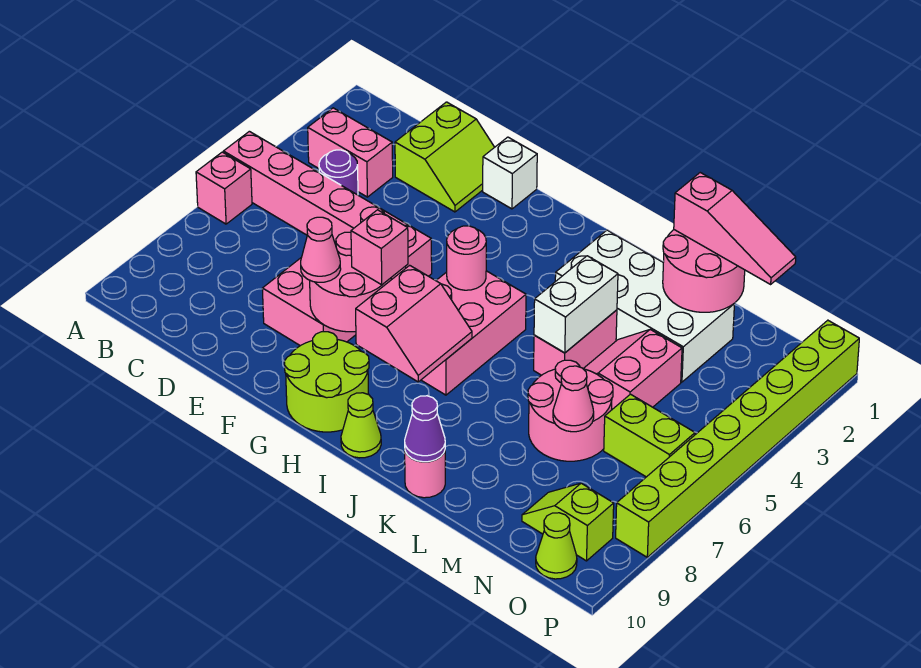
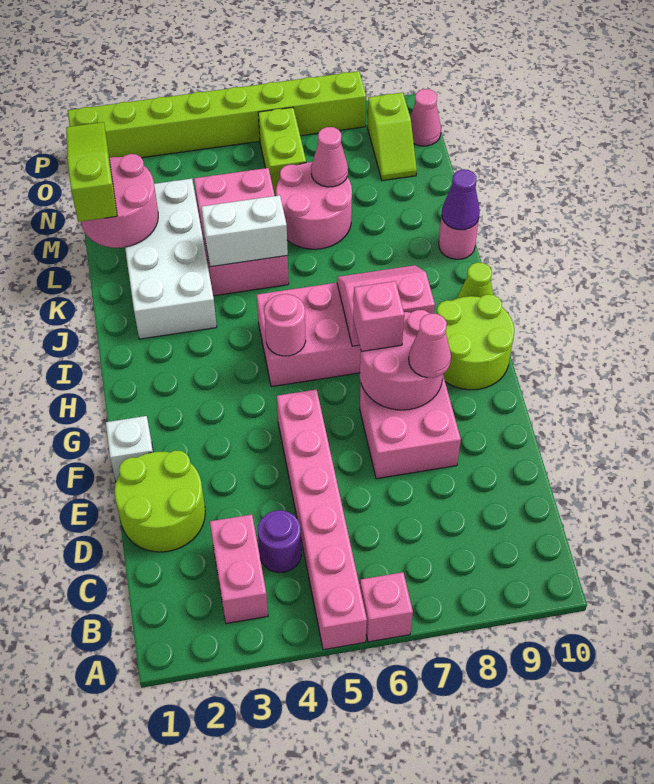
lime slope D1:E2 level 1 top D -> lime round brick D1:E2 level 1
pink slope L1:N1 level 3 top L -> lime slope L1:N1 level 3 top L
lime cone O10 level 1 -> pink cone O10 level 1

